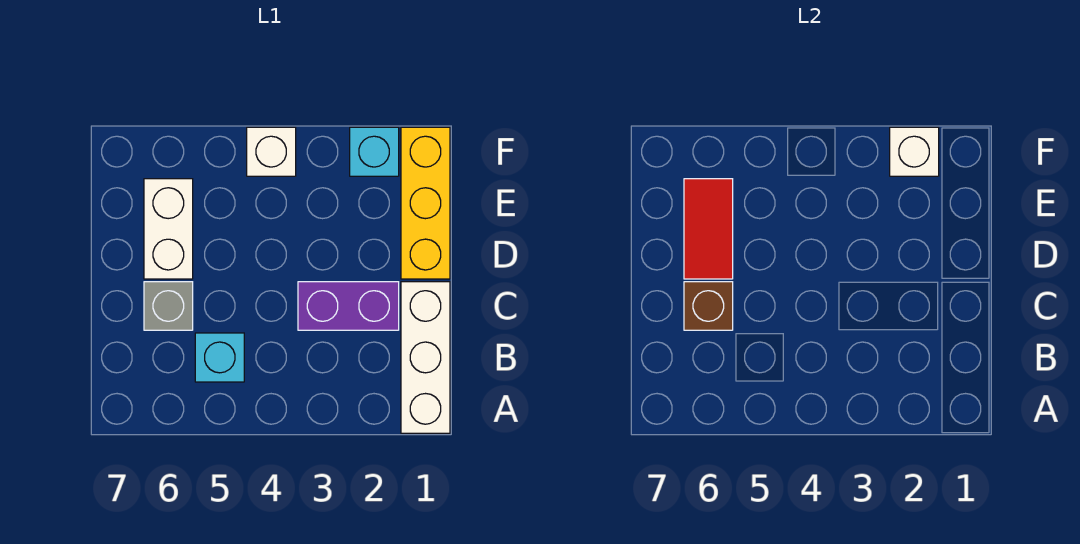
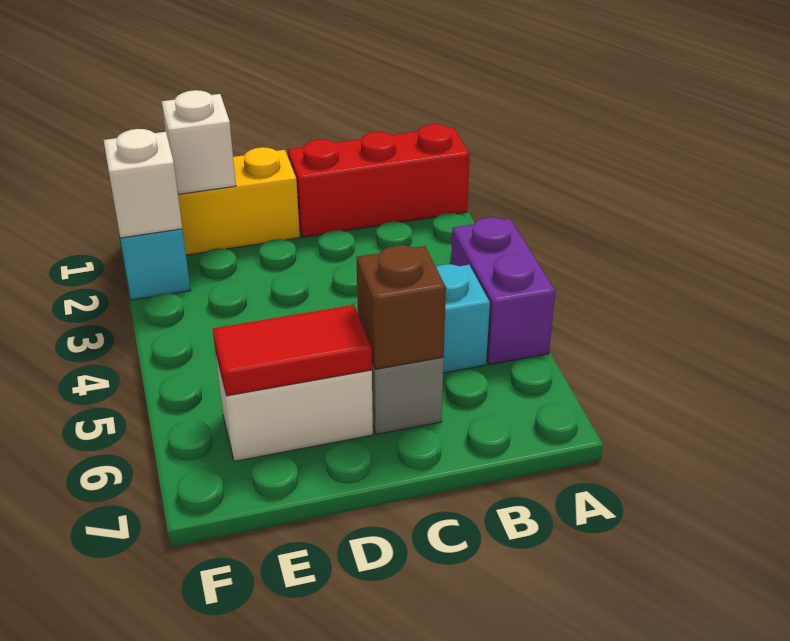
white brick A1:C1 level 1 -> red brick A1:C1 level 1
purple brick C2:C3 level 1 -> purple brick A4:A5 level 1
white brick F4 level 1 -> white brick E1 level 2

